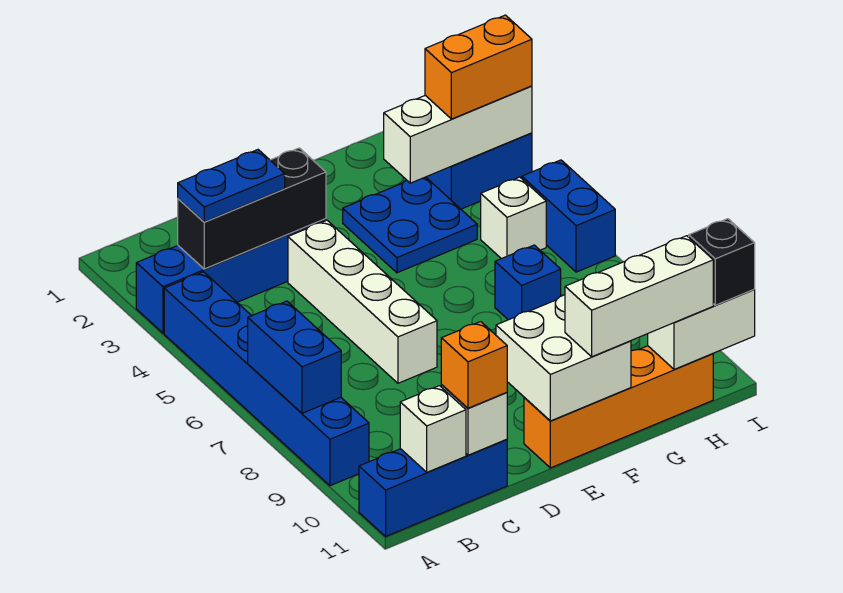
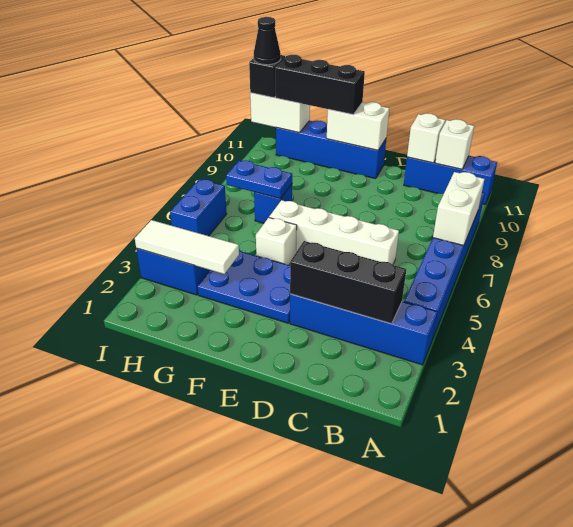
blue brick A7:A8 level 2 -> white brick A7:A8 level 2
blue plate B3:C3 level 3 -> blue plate G7:H7 level 2
orange brick C11 level 3 -> none
white brick D4:D7 level 1 -> white brick C6:F6 level 1
white brick E10:F11 level 2 -> white brick E11:F11 level 2
orange brick E11:H11 level 1 -> blue brick E11:H11 level 1
blue plate F3:G4 level 1 -> blue plate E3:G4 level 1
white brick F11:H11 level 3 -> black brick F11:H11 level 3
white brick G3:I3 level 2 -> white tile G3:I3 level 2
orange brick H3:I3 level 3 -> none
white brick H5 level 1 -> white brick F5 level 1
none -> black cone I11 level 4

